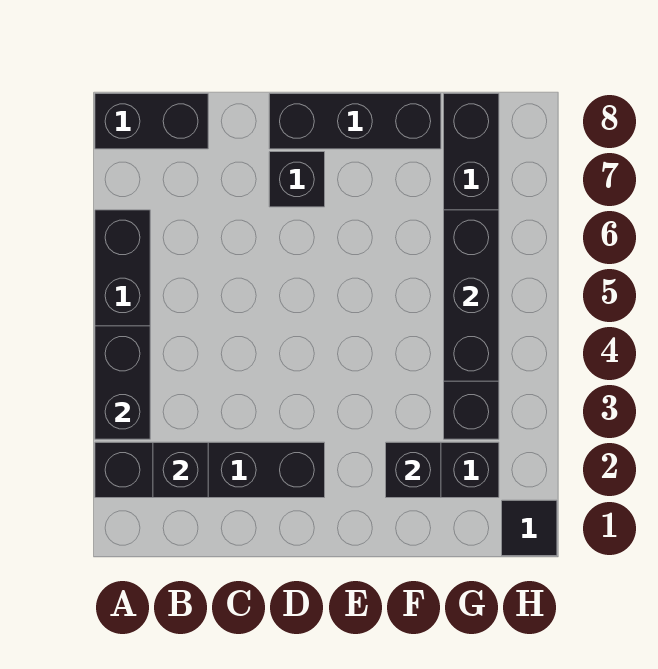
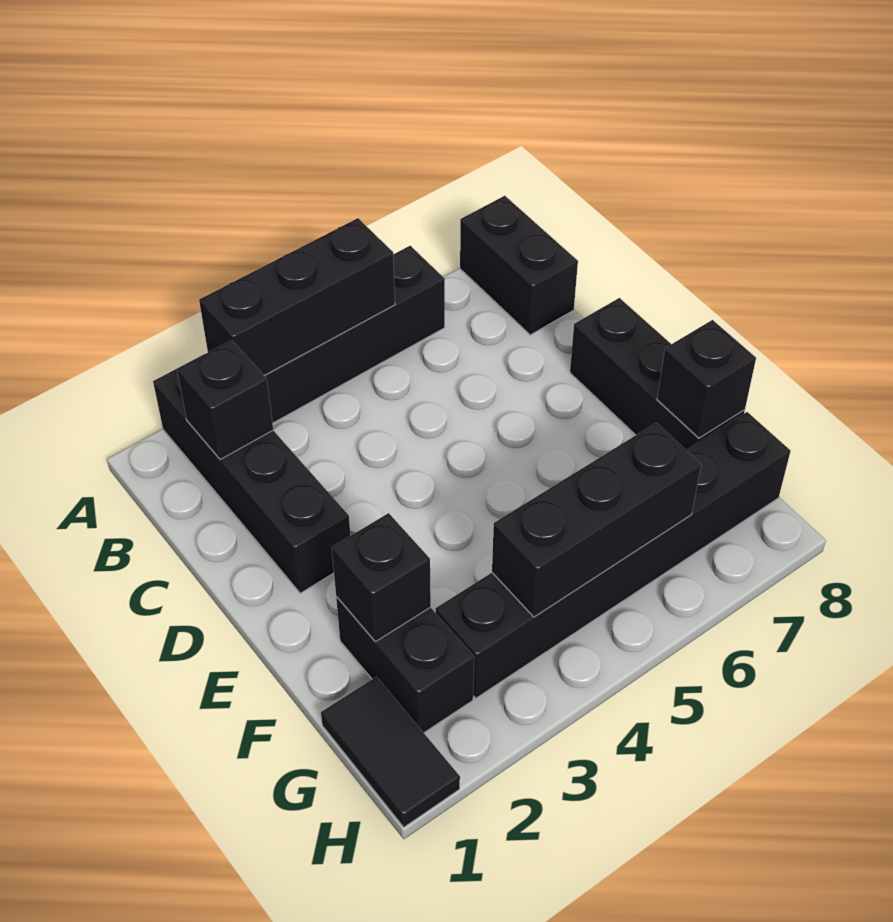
black brick A3:A4 level 2 -> black brick A3:A5 level 2
black brick D7 level 1 -> black brick F8 level 2
black tile H1 level 1 -> black tile G1:H1 level 1

